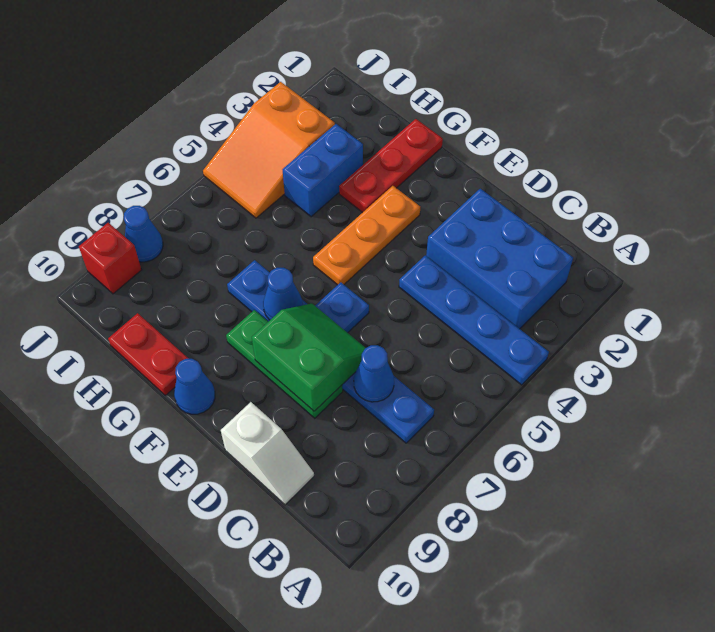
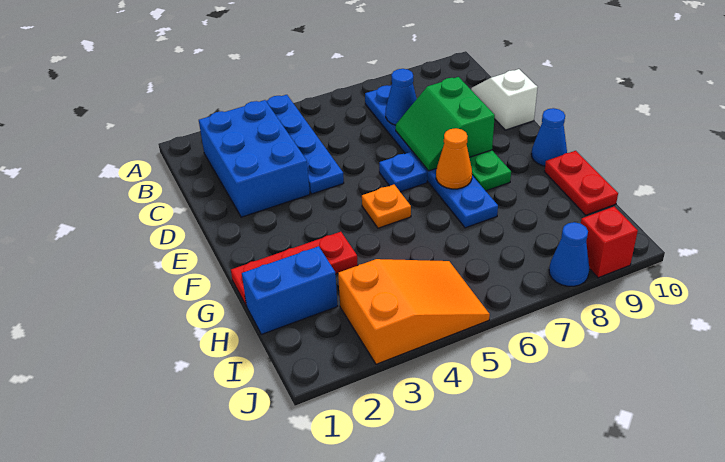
orange plate F3:F5 level 1 -> orange plate F5 level 1
blue cone F7 level 2 -> orange cone F7 level 2
blue brick H3:H4 level 1 -> blue brick H1:H2 level 1

